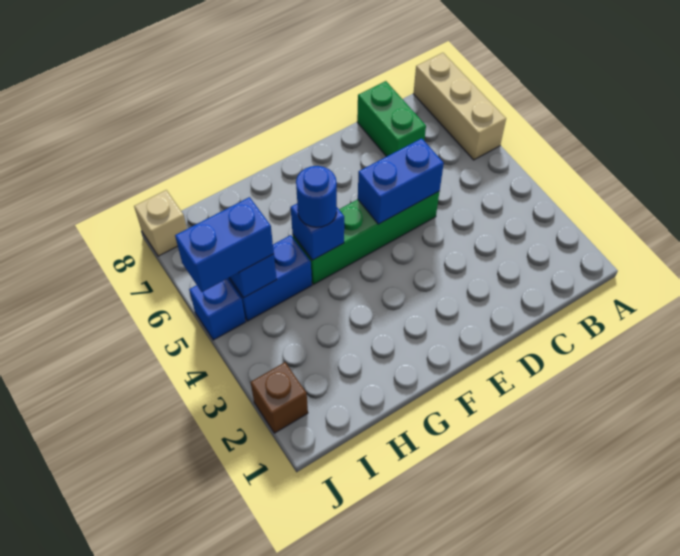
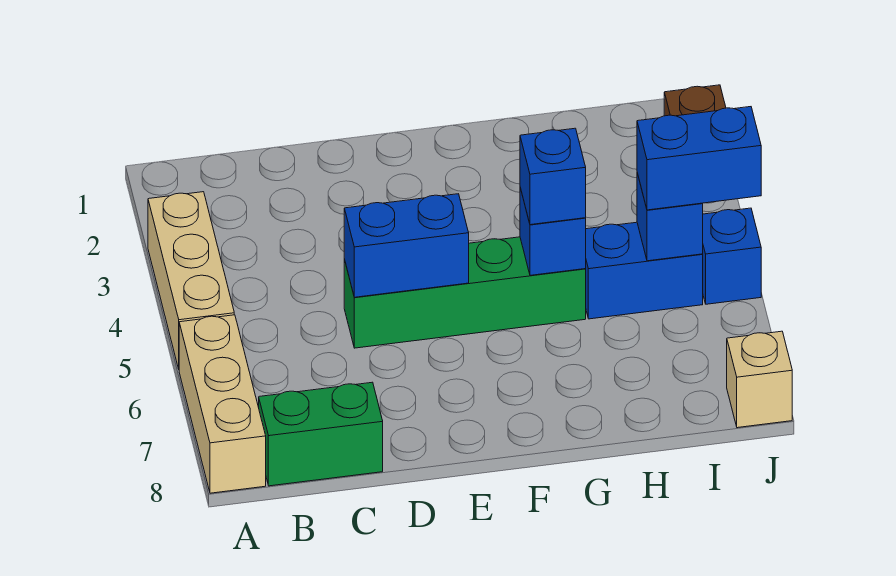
none -> tan brick A3:A5 level 1
green brick C7:C8 level 1 -> green brick B8:C8 level 1
blue round brick G5 level 3 -> blue brick G5 level 3

